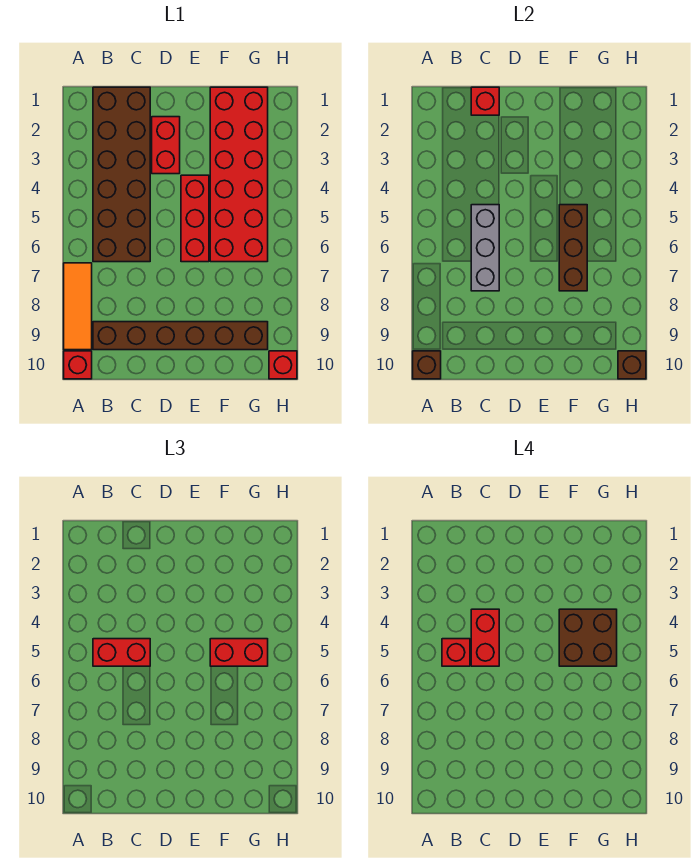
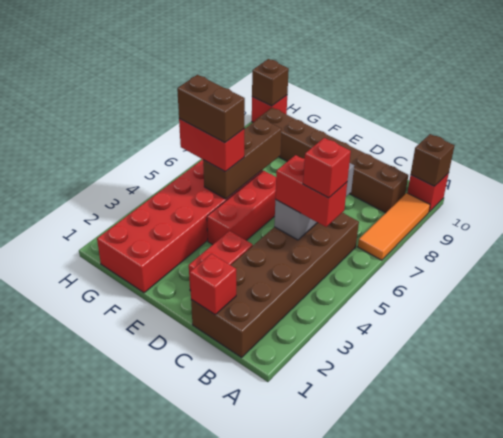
red brick C4:C5 level 4 -> none
brown brick F4:G5 level 4 -> brown brick F5:G5 level 4

